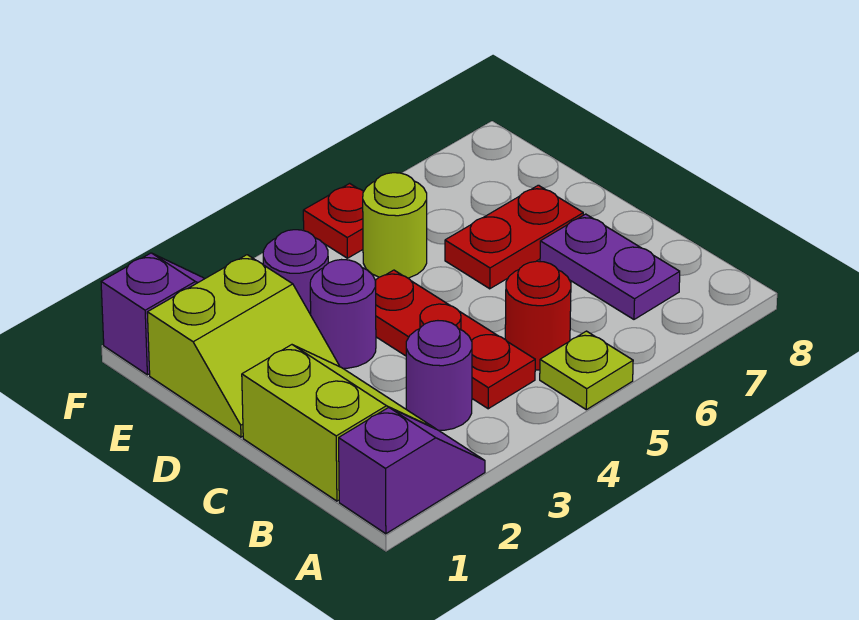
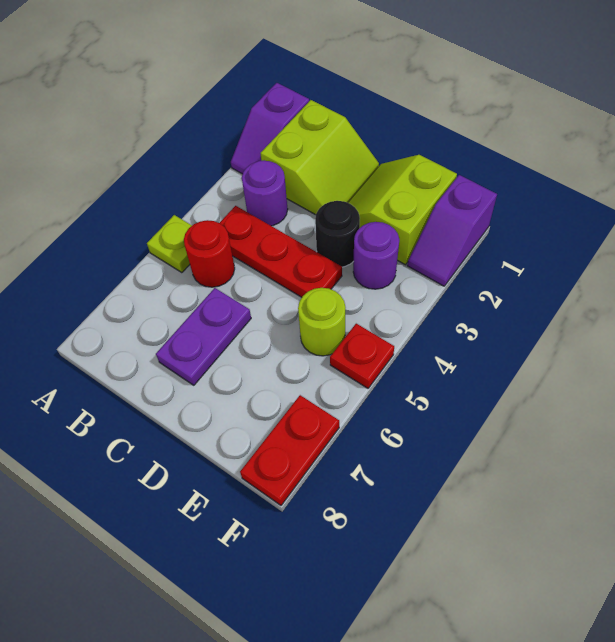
lime slope B1:C2 level 1 top 1 -> lime slope B1:C2 level 1 top B
purple plate B7:C7 level 1 -> purple plate C6:C7 level 1
purple round brick D3 level 1 -> black round brick D3 level 1
red plate D6:D7 level 1 -> red plate F7:F8 level 1

